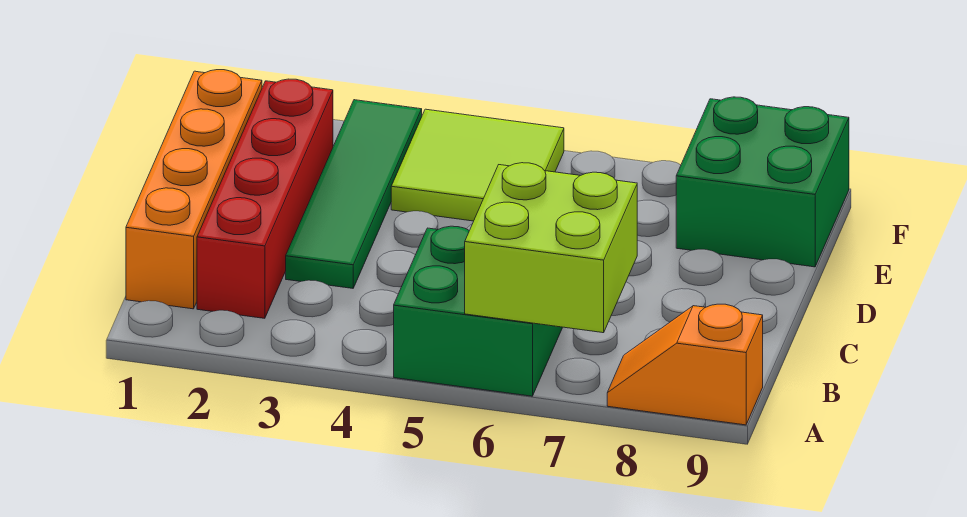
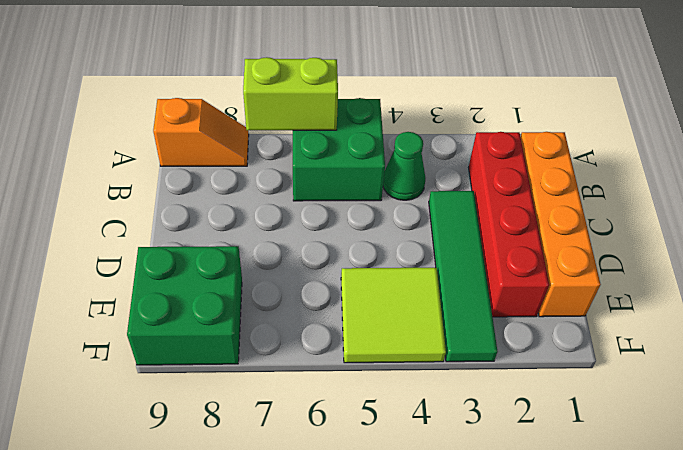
lime brick A6:B7 level 2 -> lime brick A6:A7 level 2
none -> green cone B4 level 1

